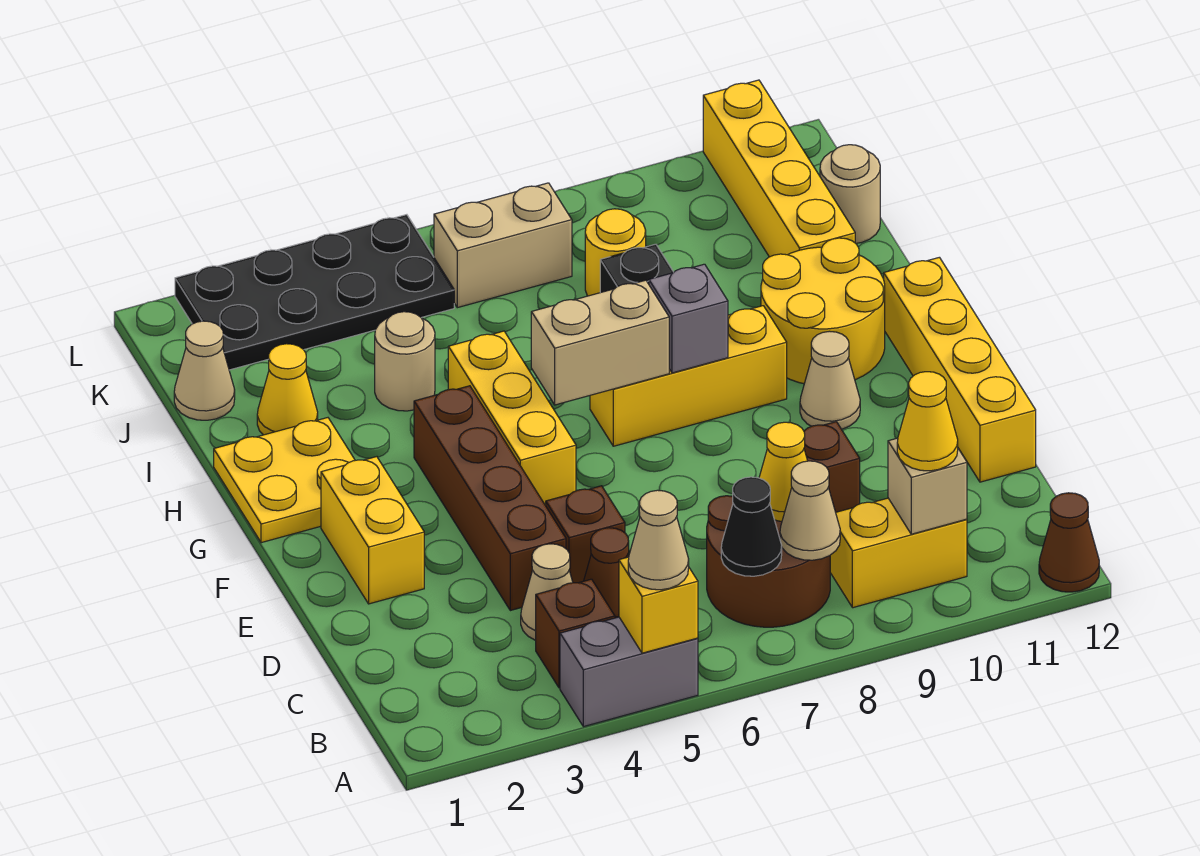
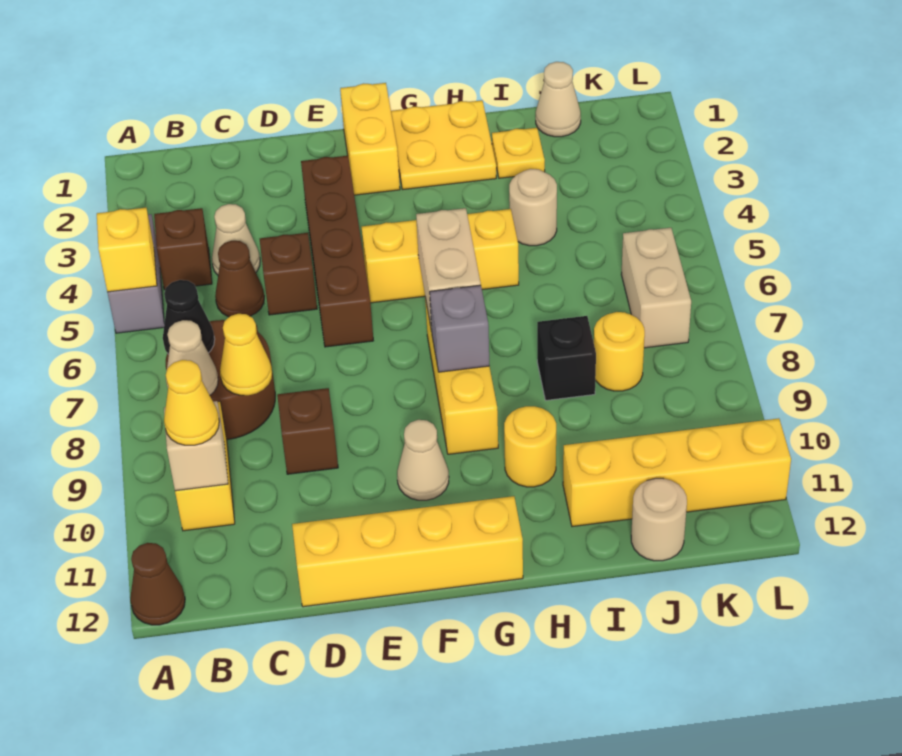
tan cone A5 level 3 -> none
brown brick D4:G4 level 1 -> brown brick E3:E6 level 1
yellow brick E2:F2 level 1 -> yellow brick F1:F2 level 1
yellow round brick G10:H11 level 1 -> yellow round brick H10 level 1
yellow cone I2 level 1 -> yellow plate I2 level 1
black plate K2:L5 level 1 -> none

